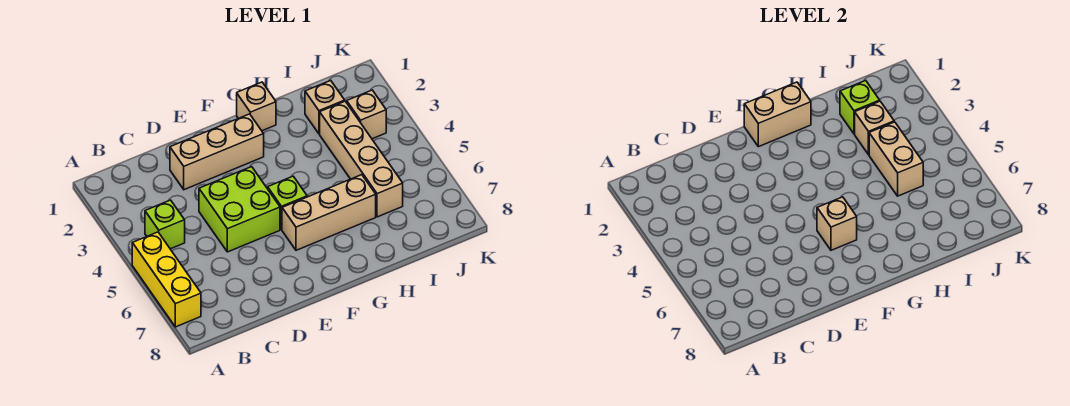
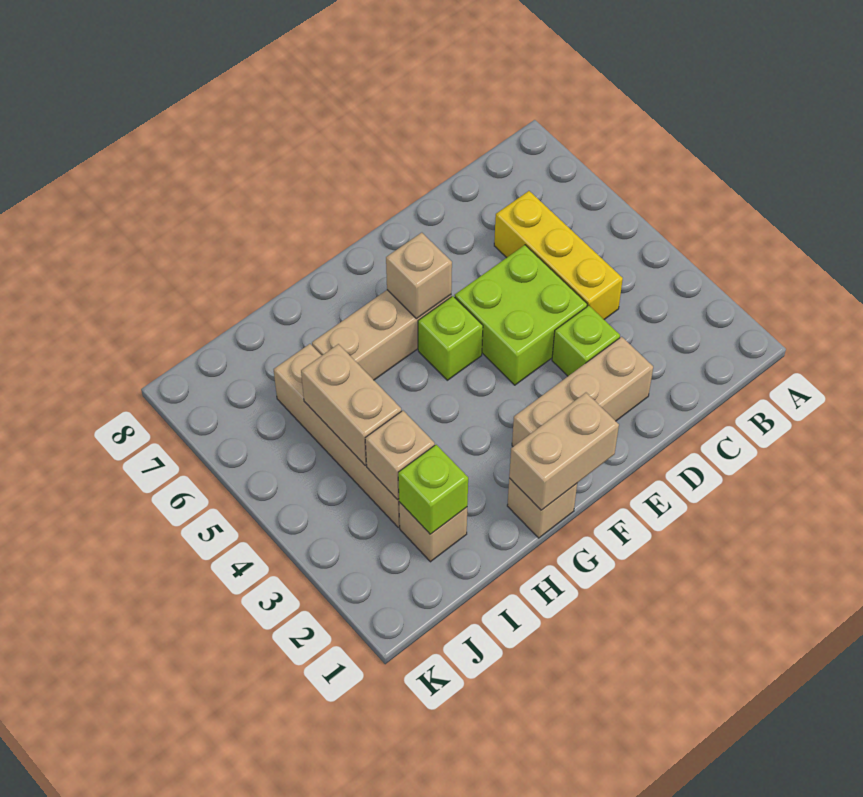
yellow brick A5:A7 level 1 -> yellow brick C4:C6 level 1
lime brick B4 level 1 -> lime brick D3 level 1
tan brick J3 level 1 -> none

